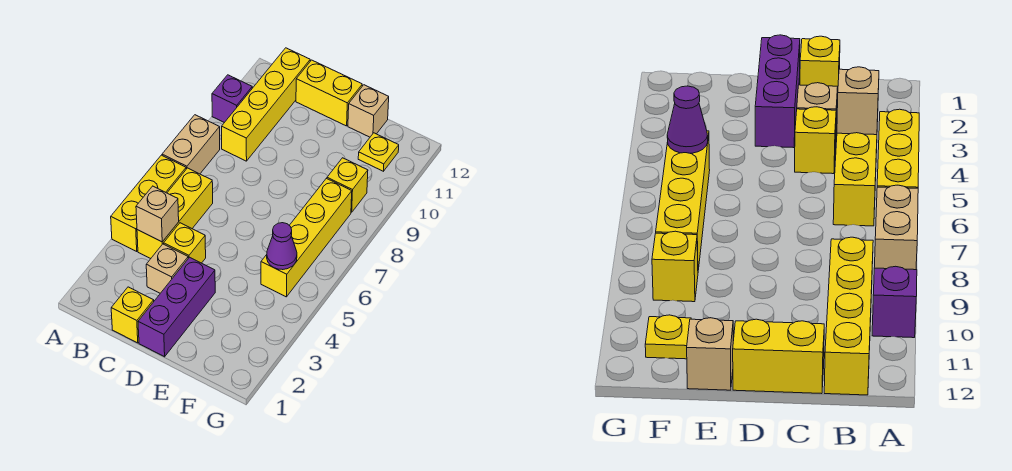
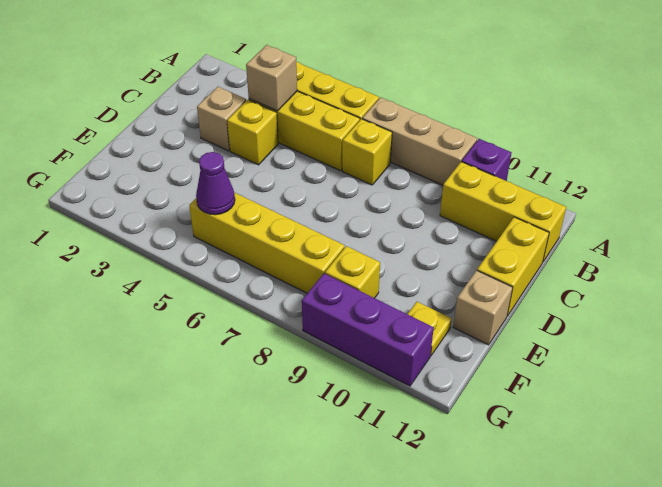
tan brick A7:A8 level 1 -> tan brick A7:A9 level 1
yellow brick B9:B12 level 1 -> yellow brick B10:B12 level 1
yellow brick C1 level 1 -> yellow brick B7 level 1
purple brick D1:D3 level 1 -> purple brick G9:G11 level 1

